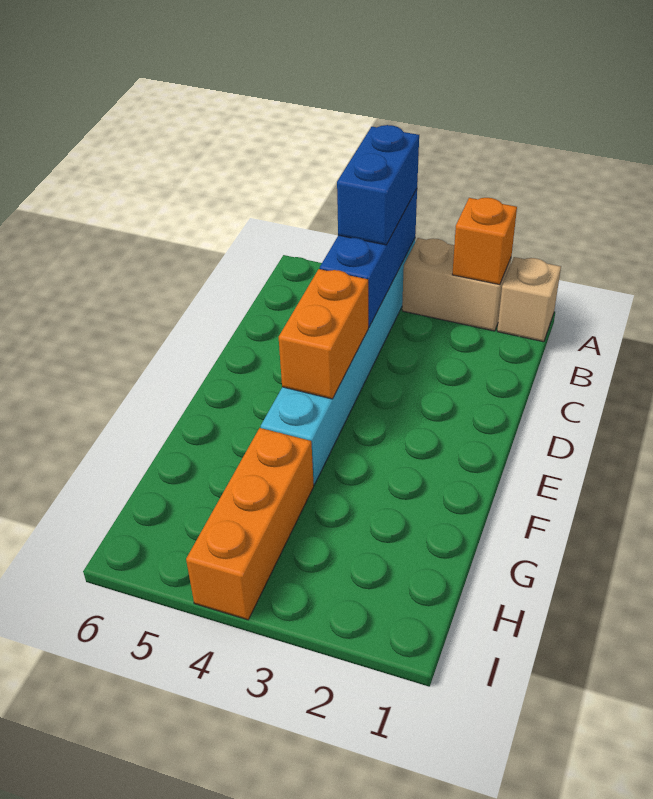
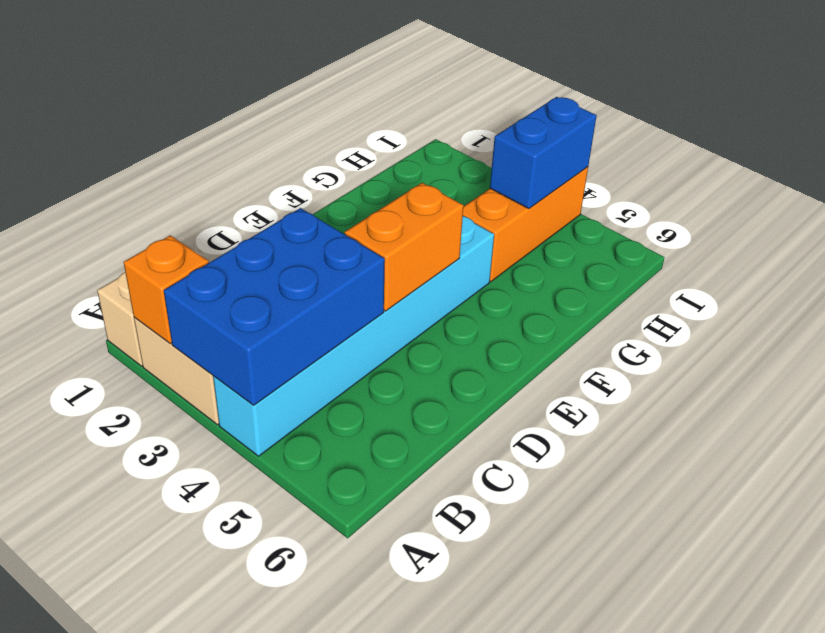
blue brick A4:C4 level 2 -> blue brick A3:C4 level 2
blue brick A4:B4 level 3 -> blue brick H4:I4 level 2

